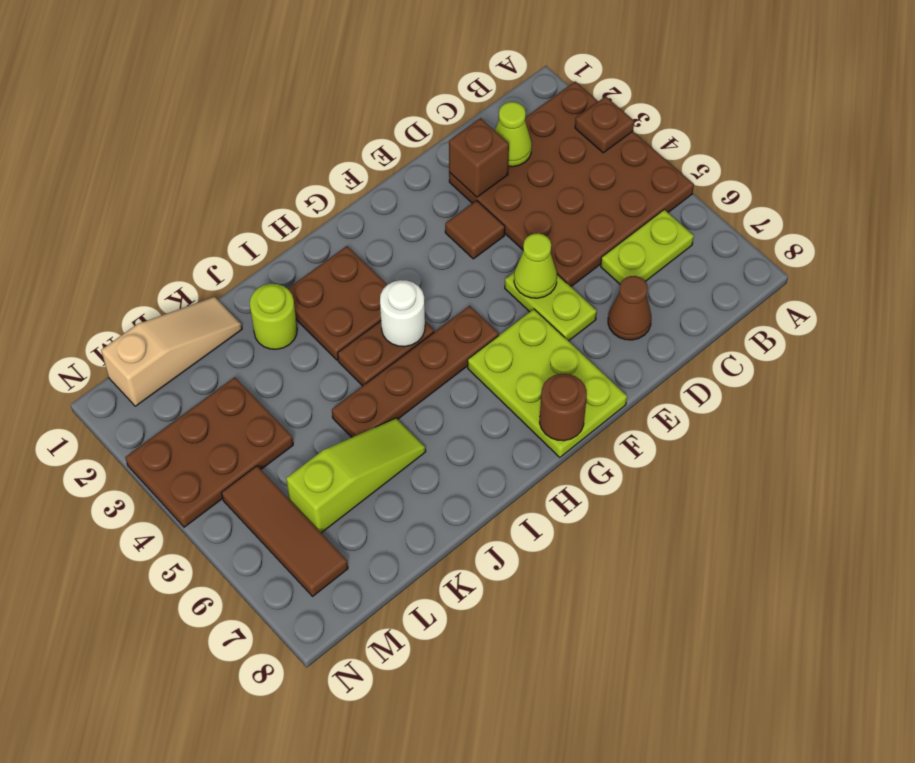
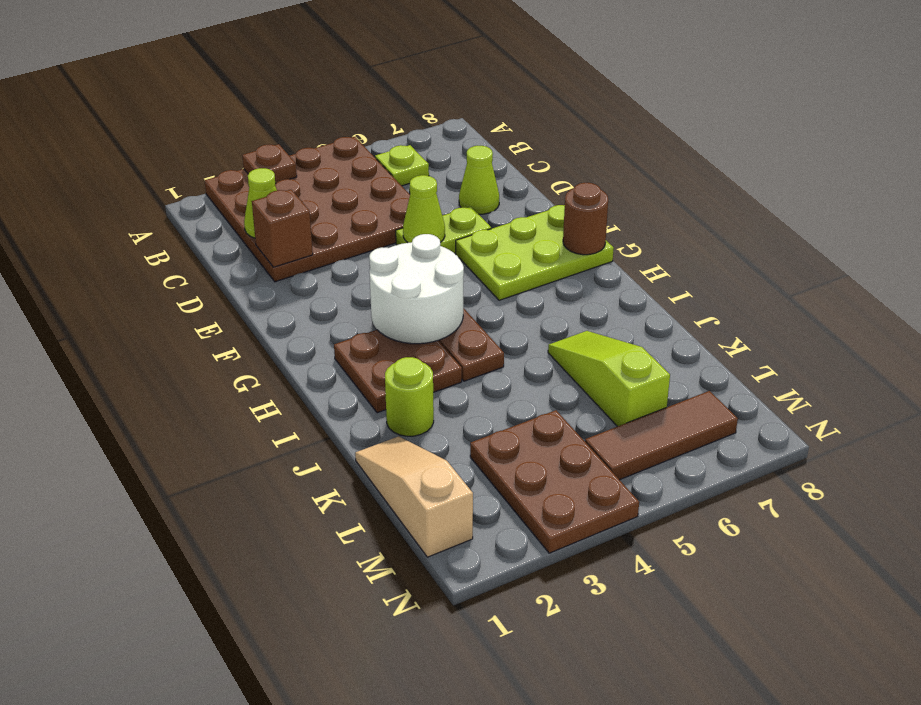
lime plate B6:C6 level 1 -> lime plate B6 level 1
brown cone D7 level 1 -> lime cone D7 level 1
brown tile E3 level 1 -> none
brown plate G5:J5 level 1 -> none
white round brick H4 level 2 -> white round brick G3:H4 level 2

